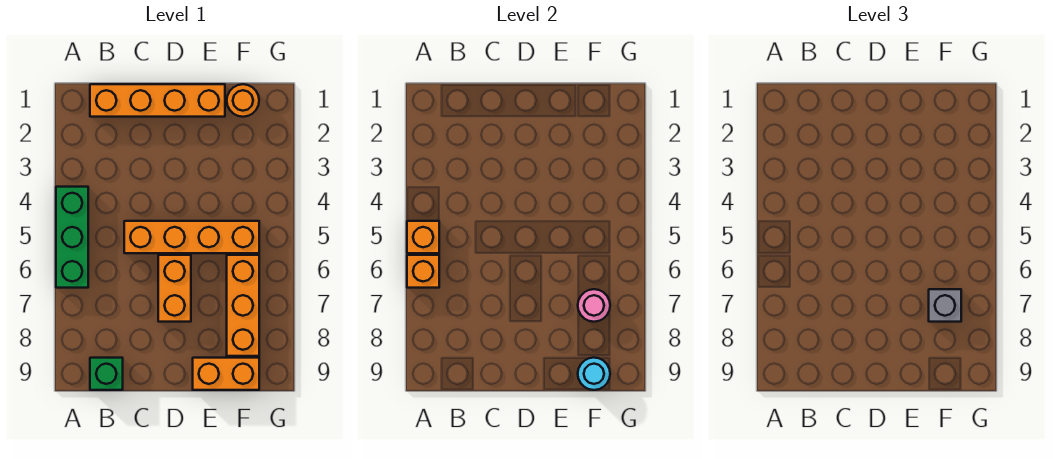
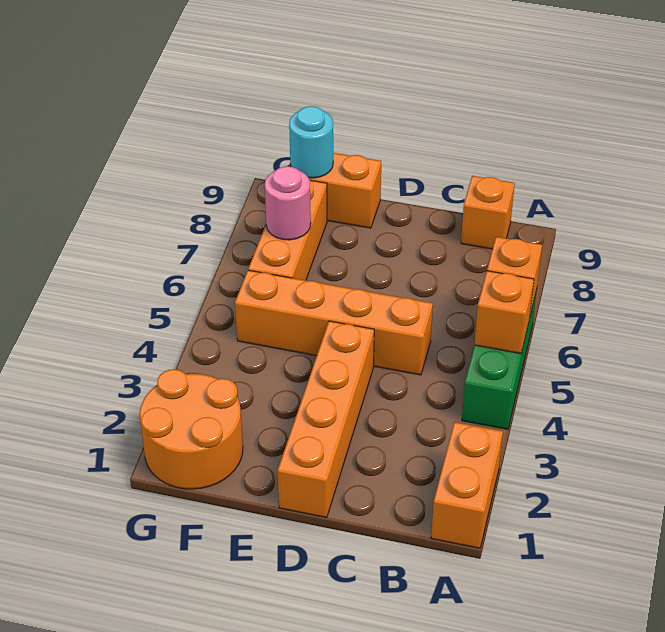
orange brick B1:E1 level 1 -> orange brick D1:D4 level 1
green brick B9 level 1 -> orange brick B9 level 1
orange brick D6:D7 level 1 -> orange brick A1:A2 level 1
orange round brick F1 level 1 -> orange round brick F1:G2 level 1
grey brick F7 level 3 -> none

